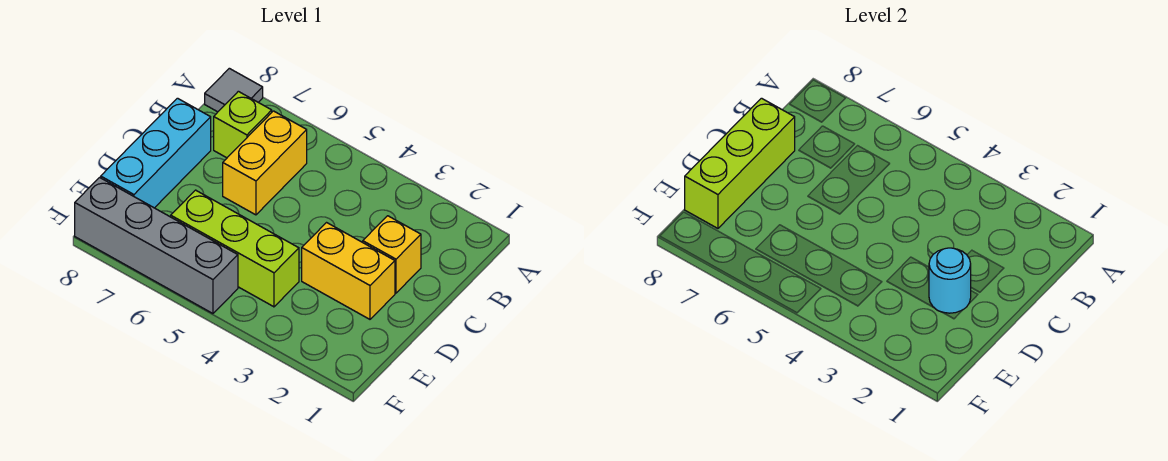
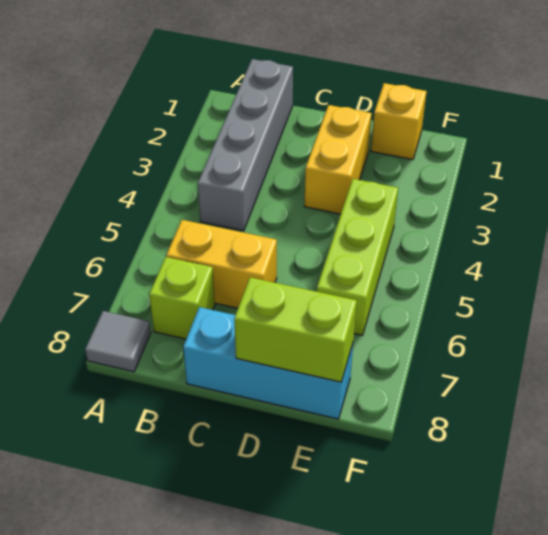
yellow brick C2 level 1 -> yellow brick E1 level 1
lime brick C8:E8 level 2 -> lime brick D8:E8 level 2
cyan round brick D2 level 2 -> none
grey brick F5:F8 level 1 -> grey brick B1:B4 level 1

